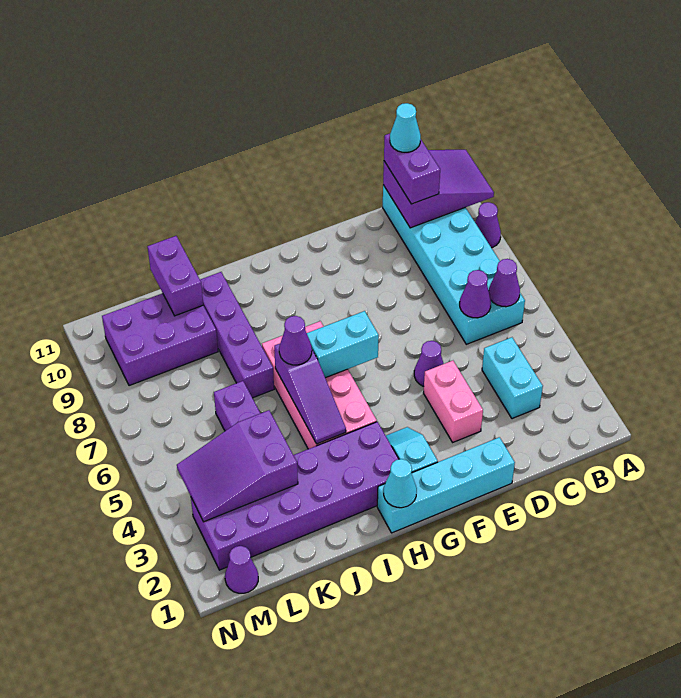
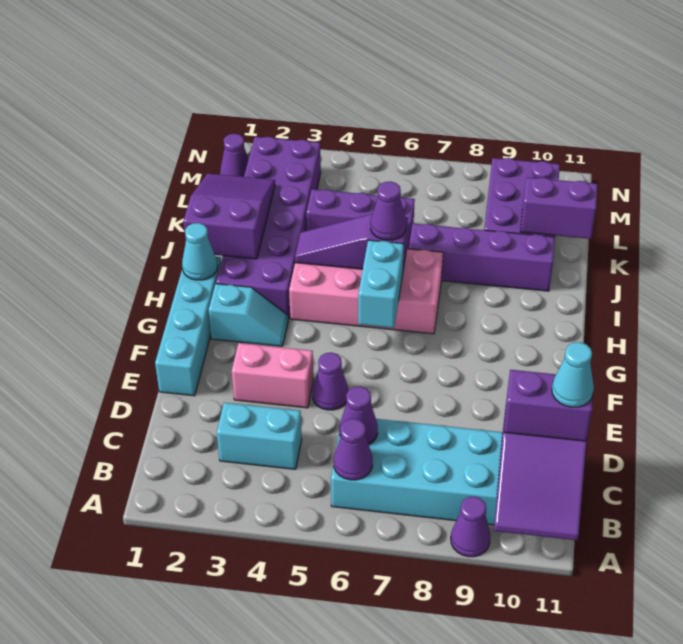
purple slope K3:M4 level 2 top K -> purple slope I1:K2 level 2 top I

